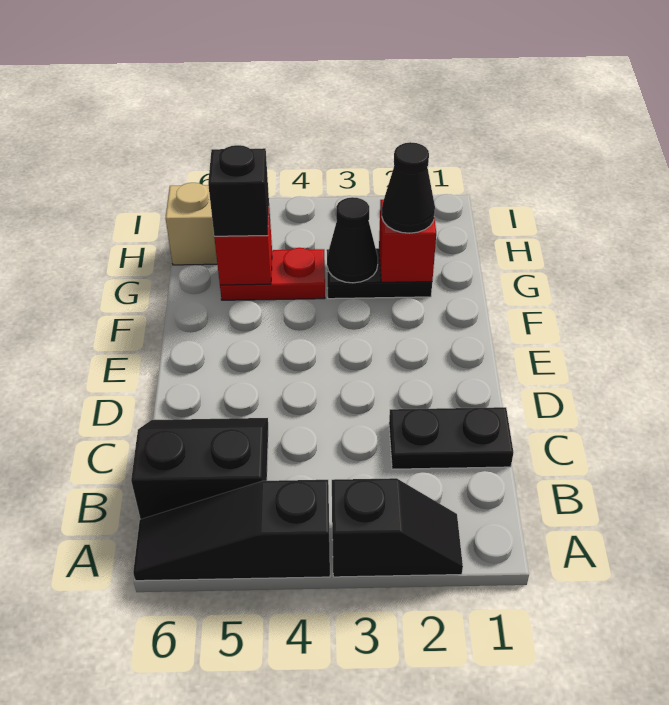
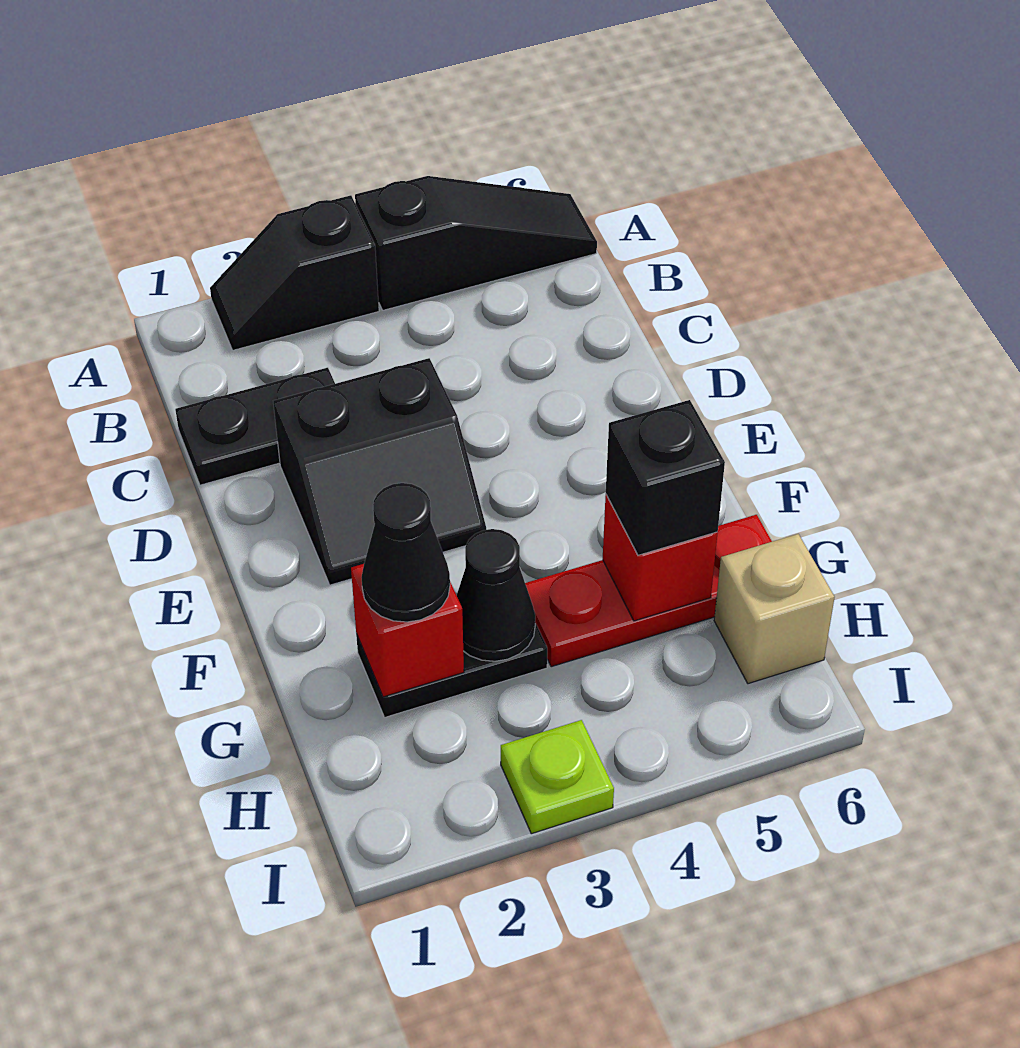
black slope B5:C6 level 1 top B -> black slope D2:E3 level 1 top D
red plate G4:G5 level 1 -> red plate G4:G6 level 1
none -> lime plate I3 level 1

